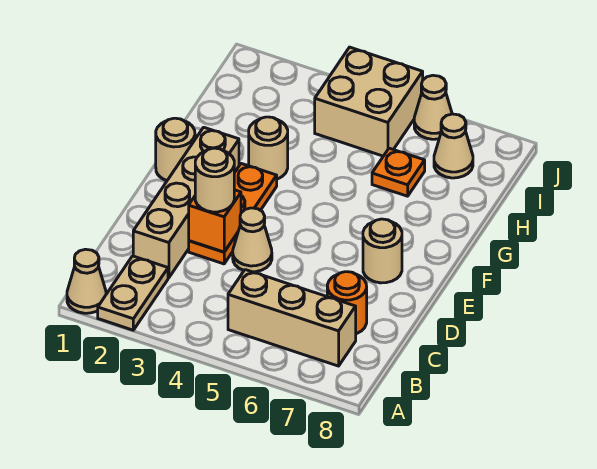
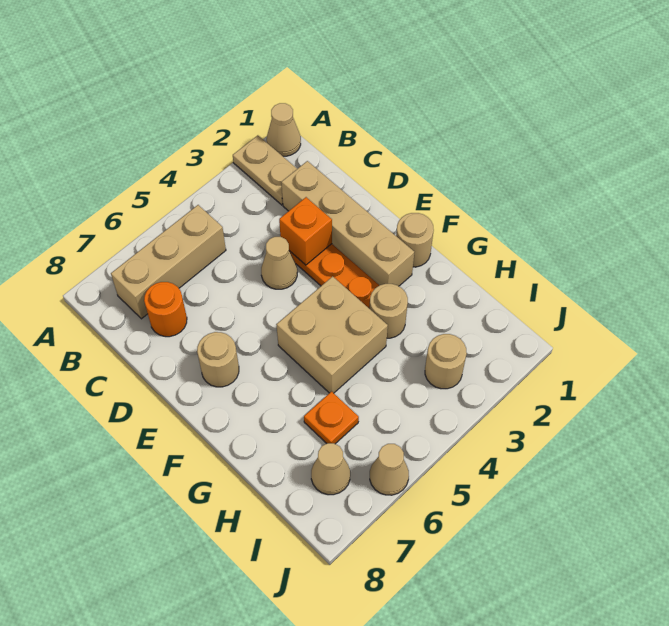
tan round brick D3 level 3 -> tan round brick I3 level 1
tan brick I4:J5 level 1 -> tan brick F4:G5 level 1

